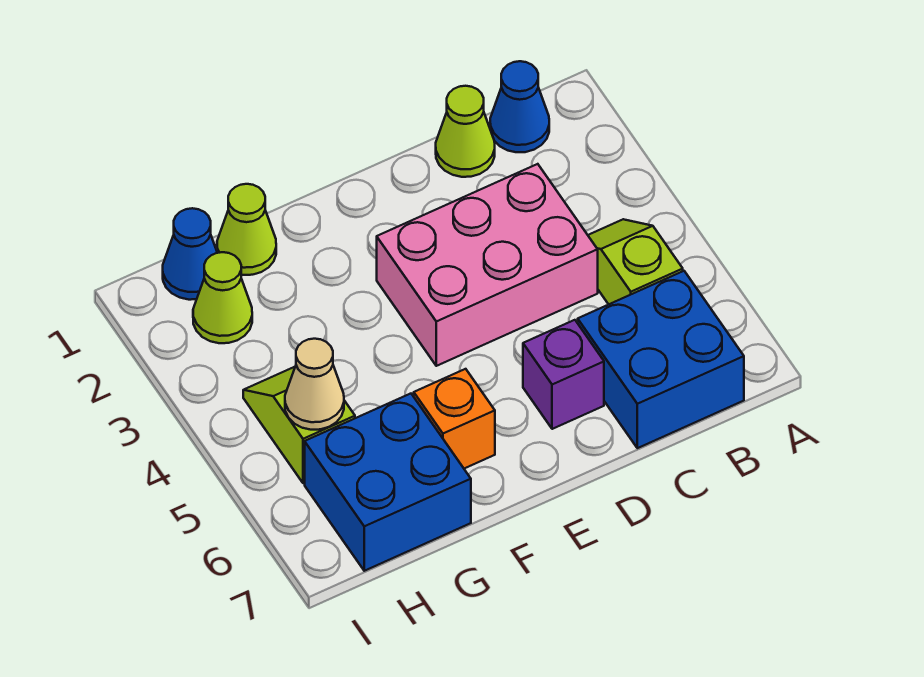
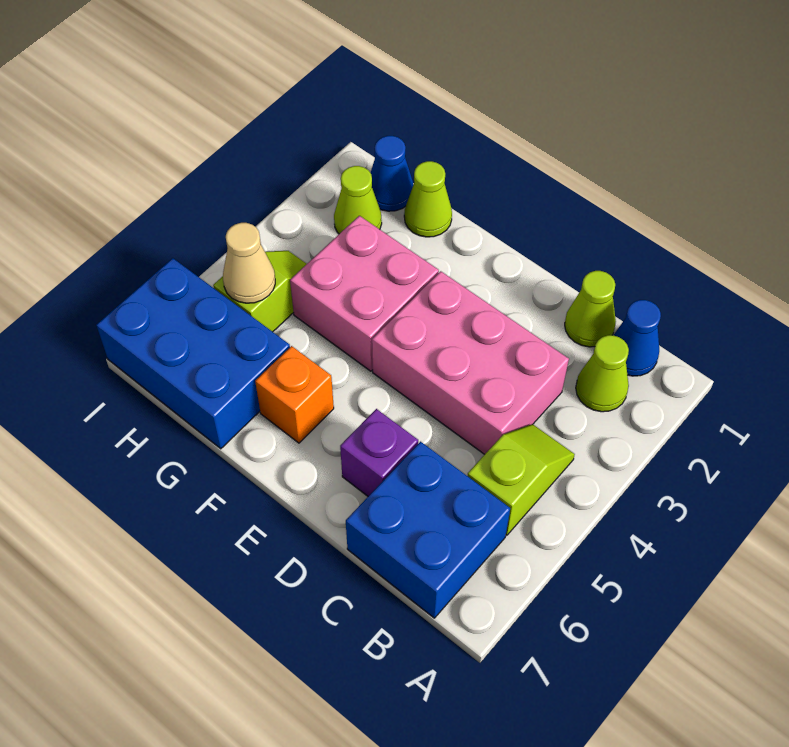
none -> lime cone B2 level 1
none -> pink brick F3:G4 level 1
blue brick G6:H7 level 1 -> blue brick G6:I7 level 1

